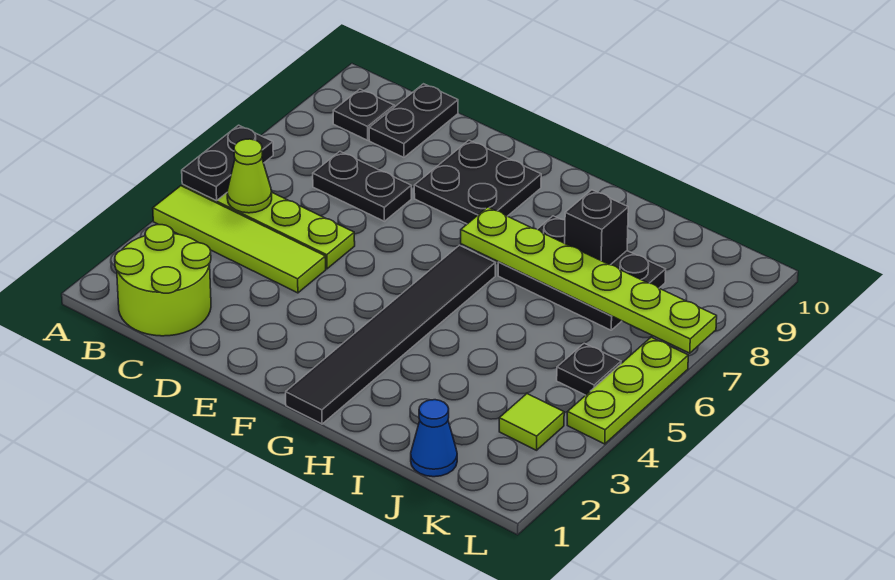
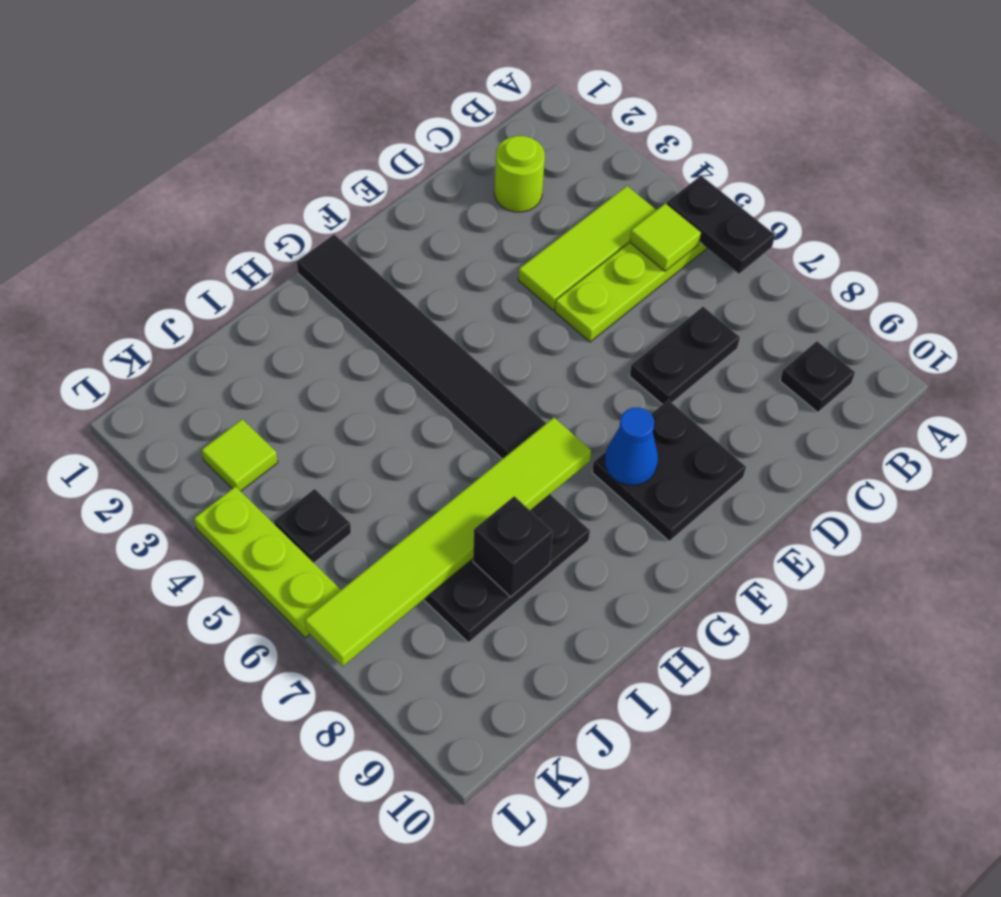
lime tile A4:D4 level 1 -> lime tile B4:D4 level 1
lime round brick B1:C2 level 1 -> lime round brick C2 level 1
lime cone B5 level 2 -> lime tile B5 level 2
black plate C9:C10 level 1 -> none
lime plate G7:L7 level 2 -> lime tile G7:L7 level 2
blue cone J1 level 1 -> blue cone F8 level 2

